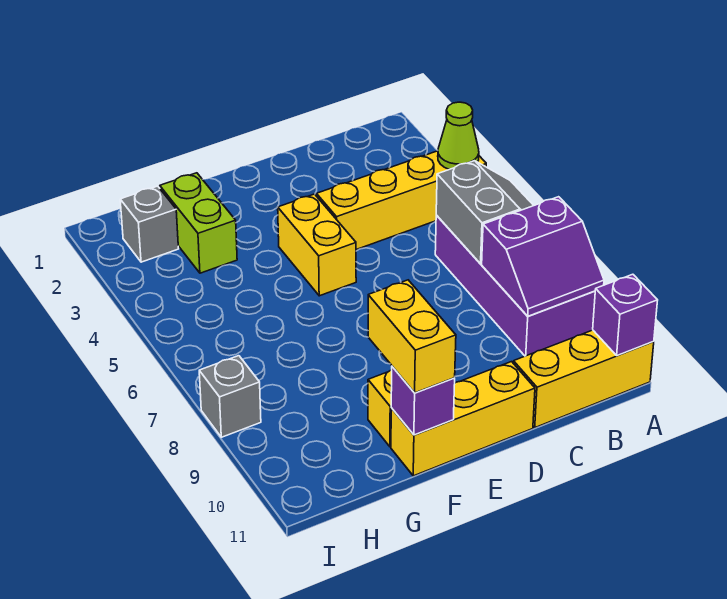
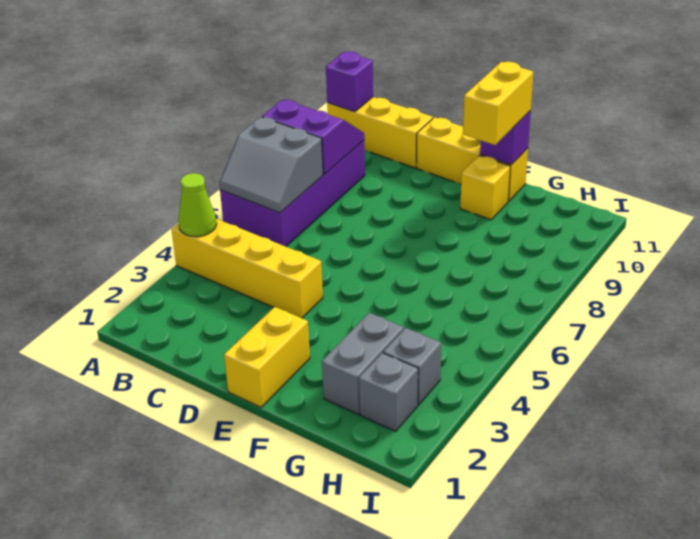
grey slope A6:B7 level 2 top B -> grey slope A6:B7 level 2 top 7
yellow brick E4:E5 level 1 -> yellow brick E1:E2 level 1
lime brick G2:G3 level 1 -> grey brick G2:G3 level 1
grey brick I8 level 1 -> grey brick H3 level 1

